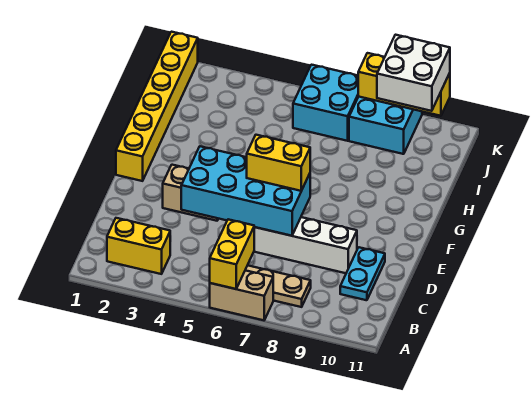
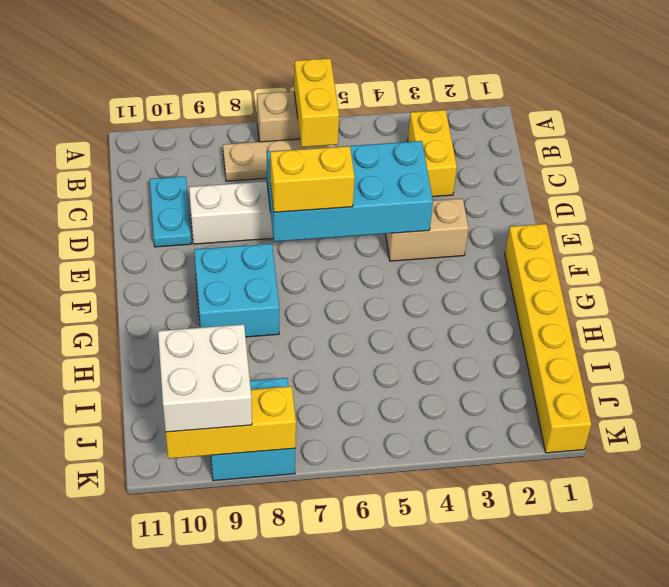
yellow brick B2:B3 level 1 -> yellow brick B3:C3 level 1
cyan brick J6:K7 level 1 -> cyan brick F8:G9 level 1

